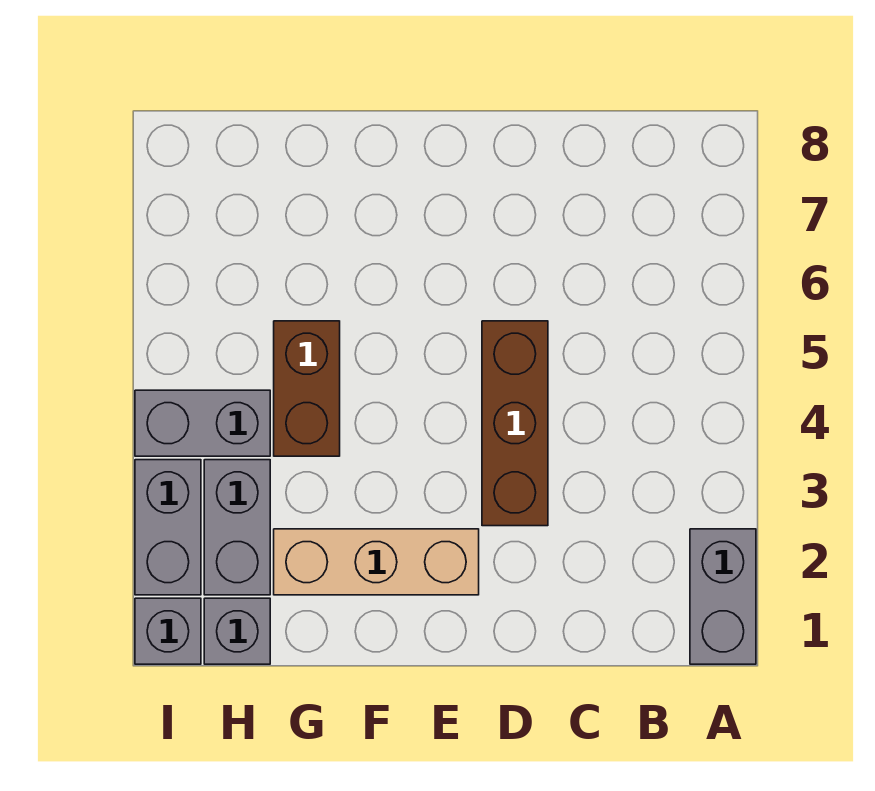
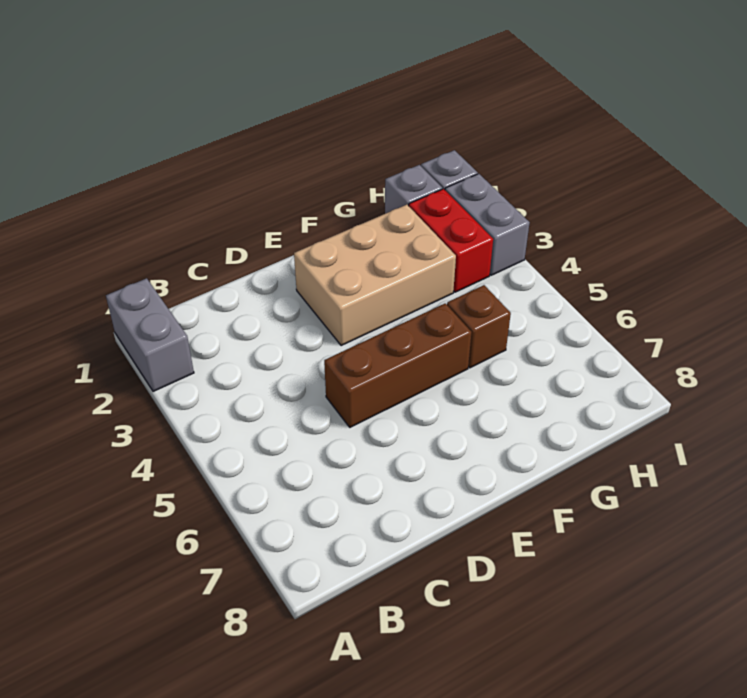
brown brick D3:D5 level 1 -> brown brick D5:F5 level 1
tan brick E2:G2 level 1 -> tan brick E2:G3 level 1
brown brick G4:G5 level 1 -> brown brick G5 level 1
grey brick H2:H3 level 1 -> red brick H2:H3 level 1
grey brick H4:I4 level 1 -> none

